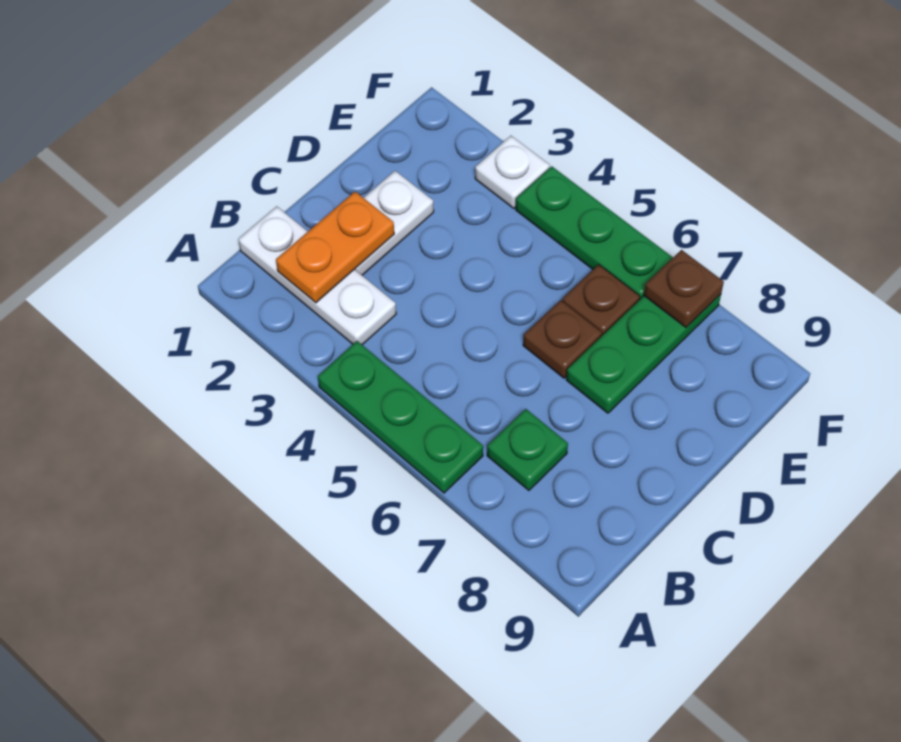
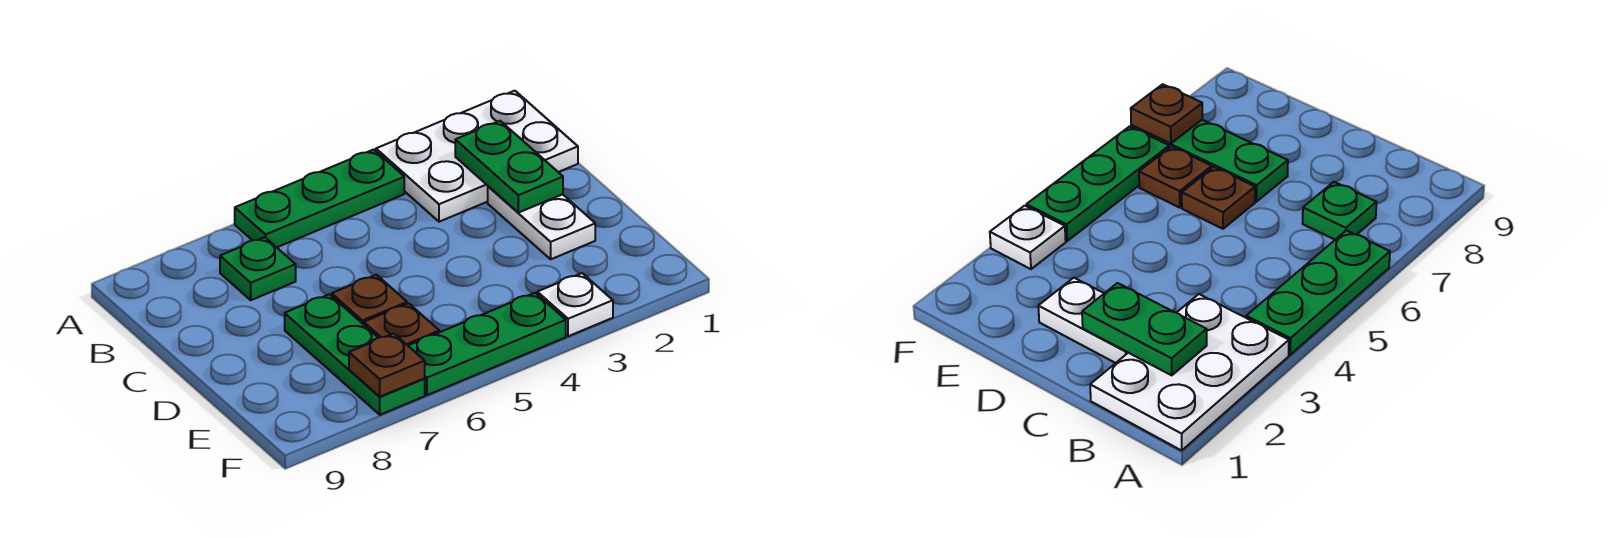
white plate B1:B3 level 1 -> white plate A1:B3 level 1
orange plate B2:C2 level 2 -> green plate B2:C2 level 2

